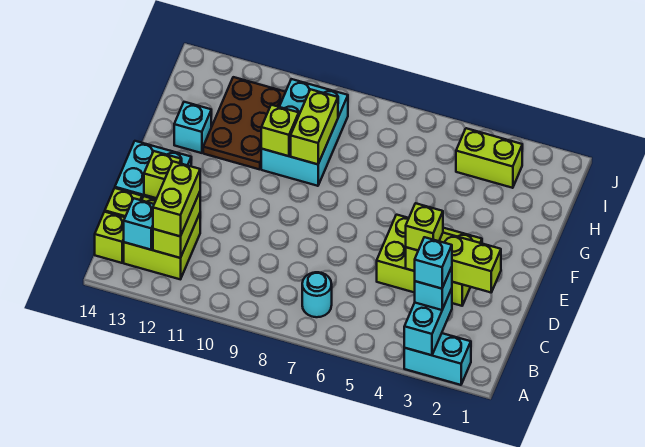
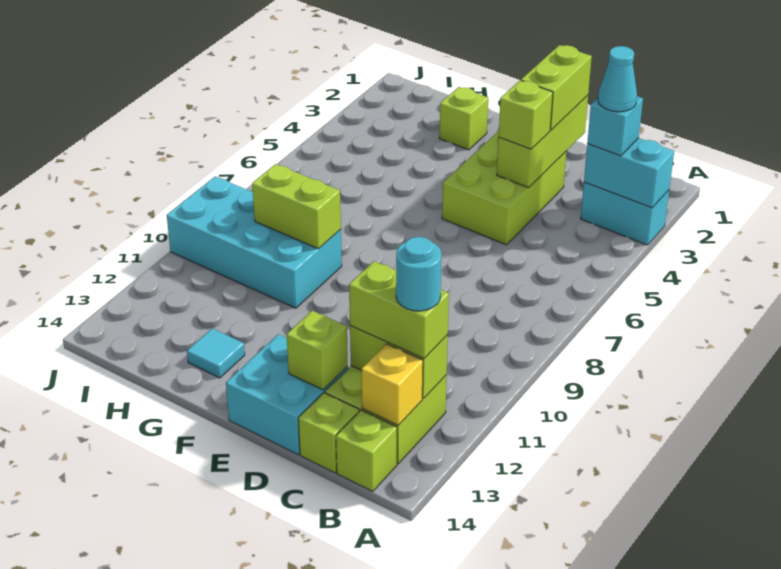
cyan brick A2:A3 level 1 -> cyan brick A3:B3 level 1
cyan brick B3 level 4 -> cyan cone B3 level 4
cyan round brick B7 level 1 -> cyan round brick B12 level 4
cyan brick B13 level 2 -> yellow brick B13 level 2
cyan brick G9:I10 level 1 -> cyan brick G9:J10 level 1
lime brick G10 level 2 -> lime brick G2 level 1
brown plate G11:I12 level 1 -> none
cyan brick G13 level 1 -> cyan tile G13 level 1
lime brick I3:I4 level 1 -> lime brick D2:D3 level 3

